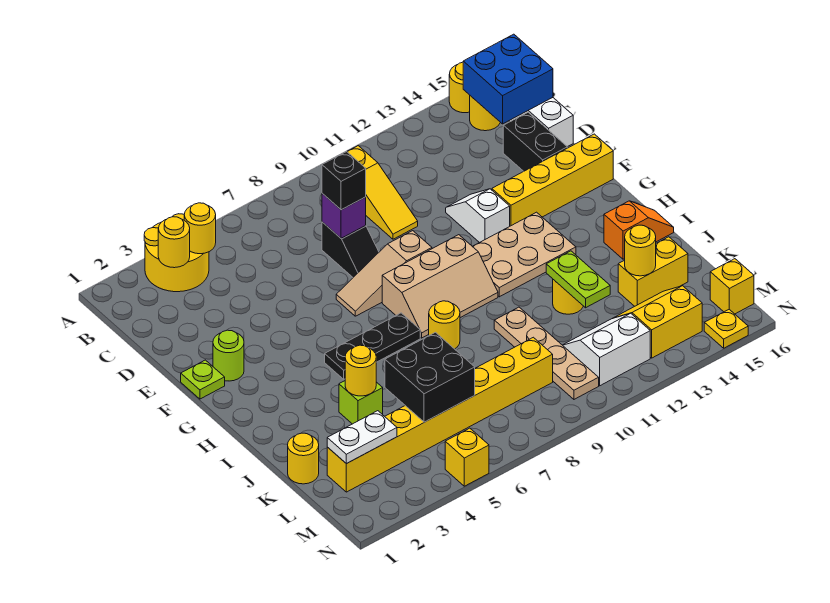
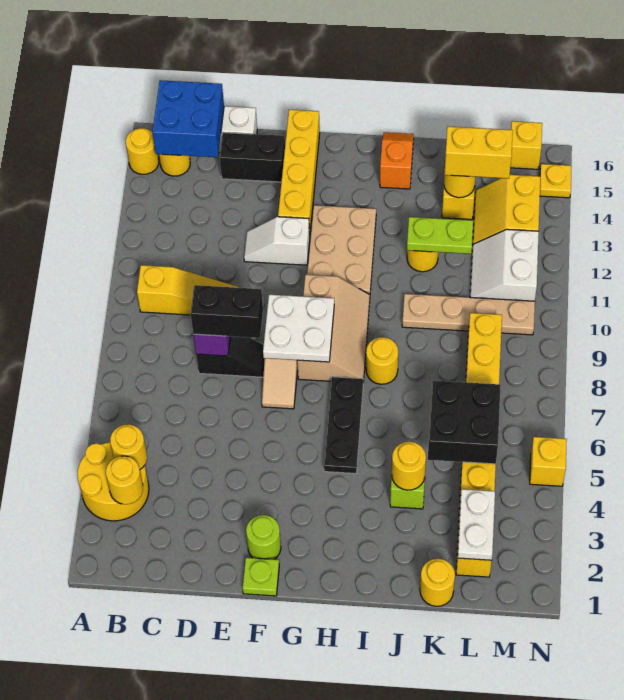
black brick D8 level 3 -> black brick D8:E8 level 3
none -> white plate F8:G9 level 2
none -> yellow brick K14:L14 level 3

